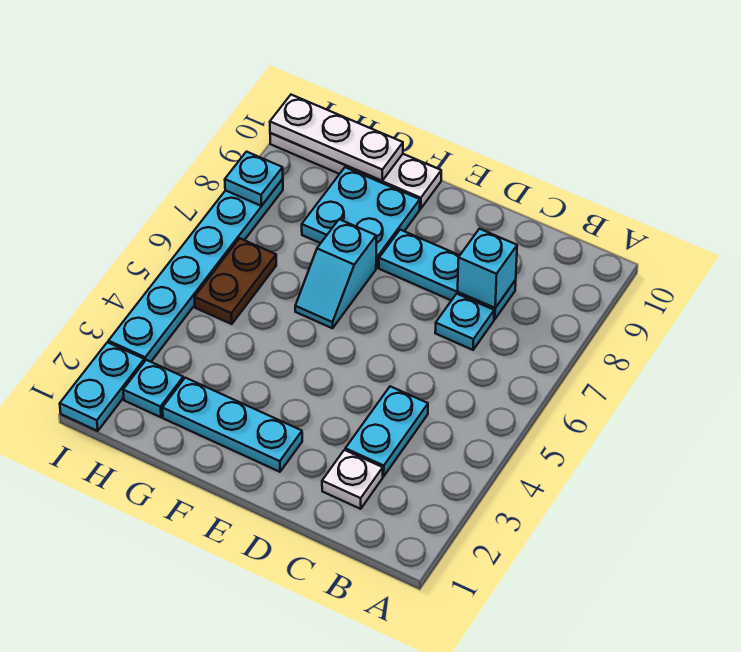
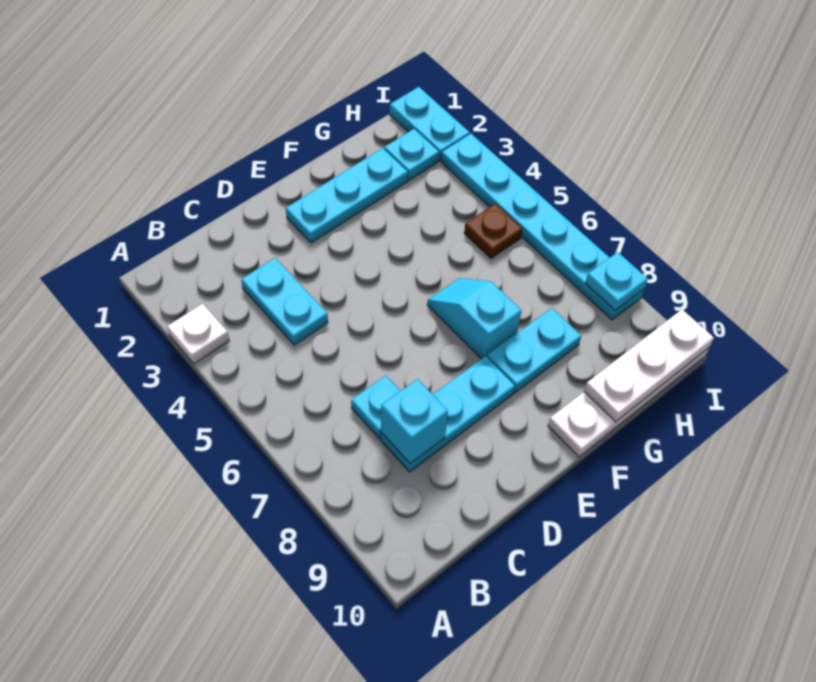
white plate C2 level 1 -> white plate A3 level 1
cyan plate F8:G9 level 1 -> cyan plate F8:G8 level 1
brown plate H5:H6 level 1 -> brown plate H5 level 1

